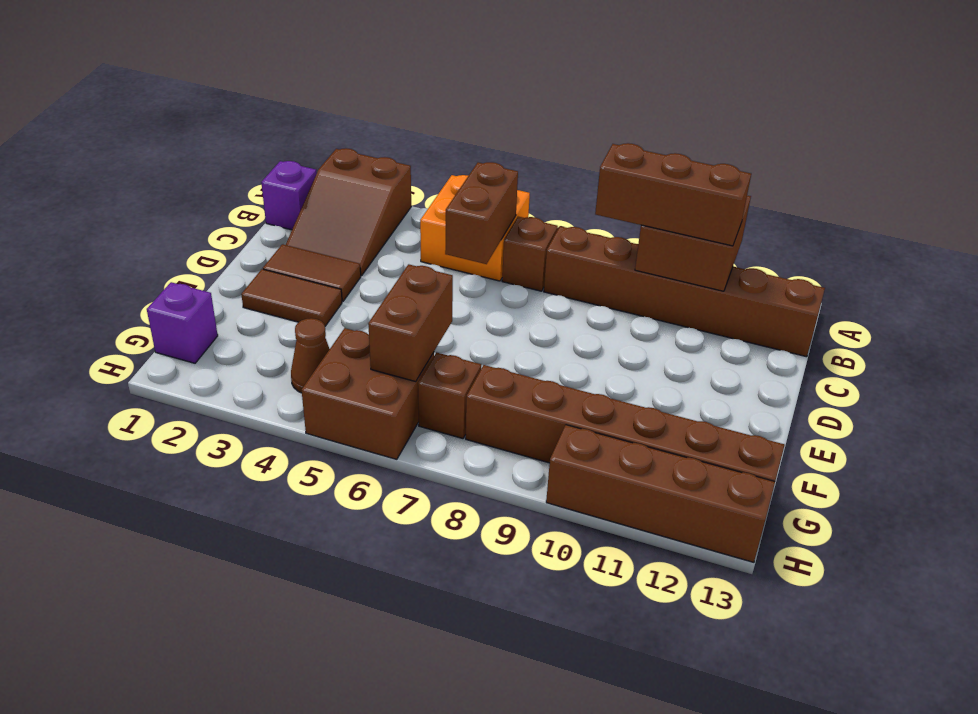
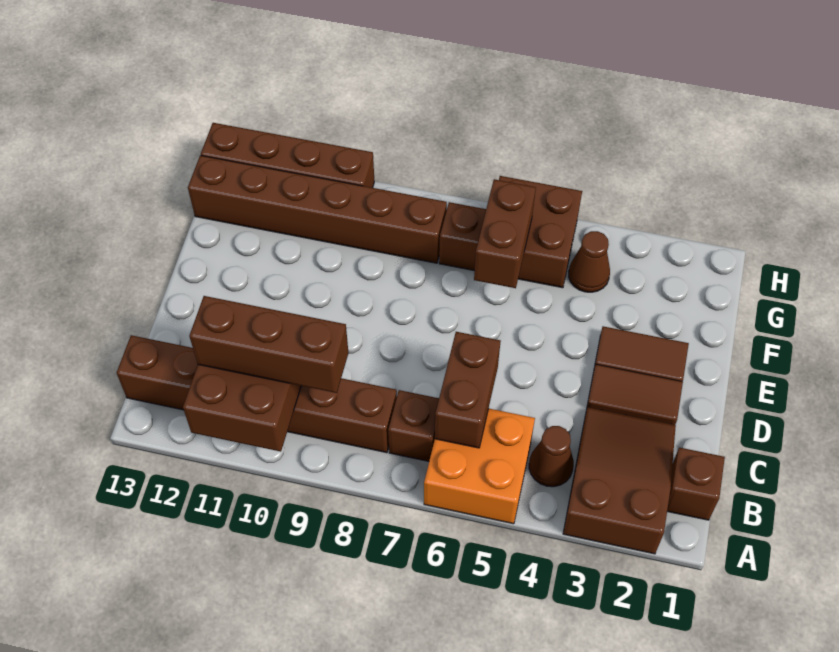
purple brick B1 level 1 -> brown brick B1 level 1
none -> brown cone B4 level 1
purple brick G1 level 1 -> none

